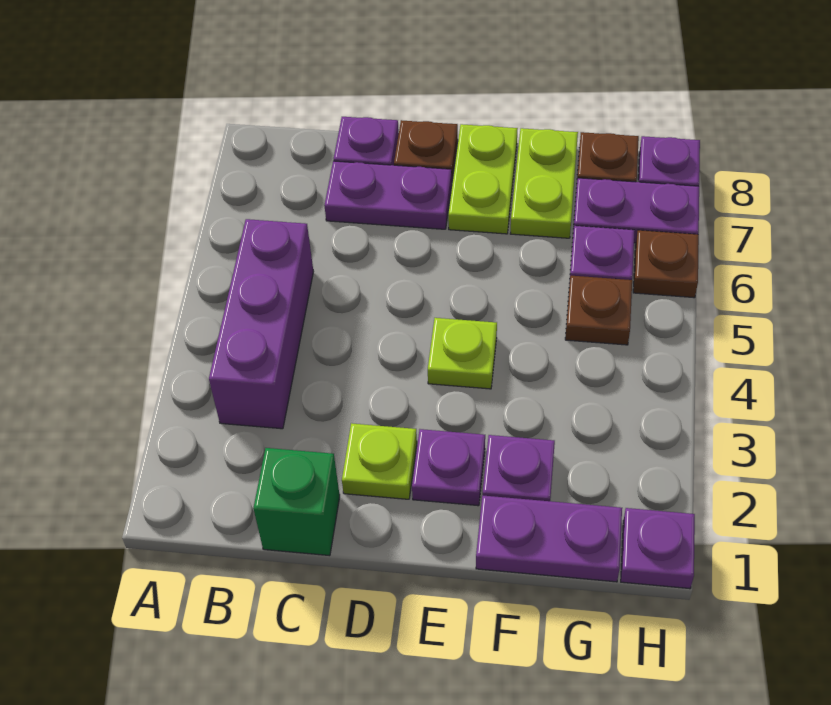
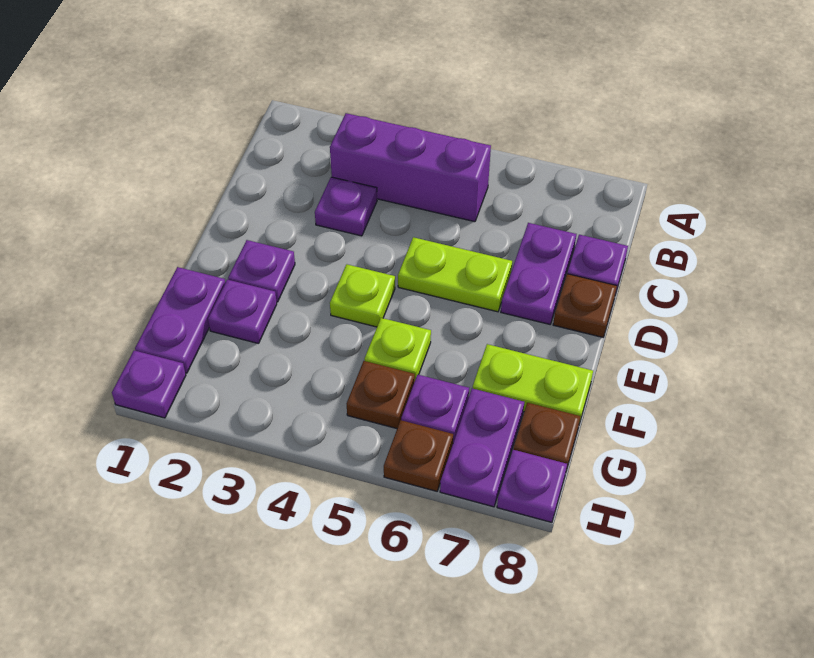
green brick C1 level 1 -> none
none -> purple plate C3 level 1
lime plate D2 level 1 -> lime plate F5 level 1
lime plate E7:E8 level 1 -> lime plate D5:D6 level 1

